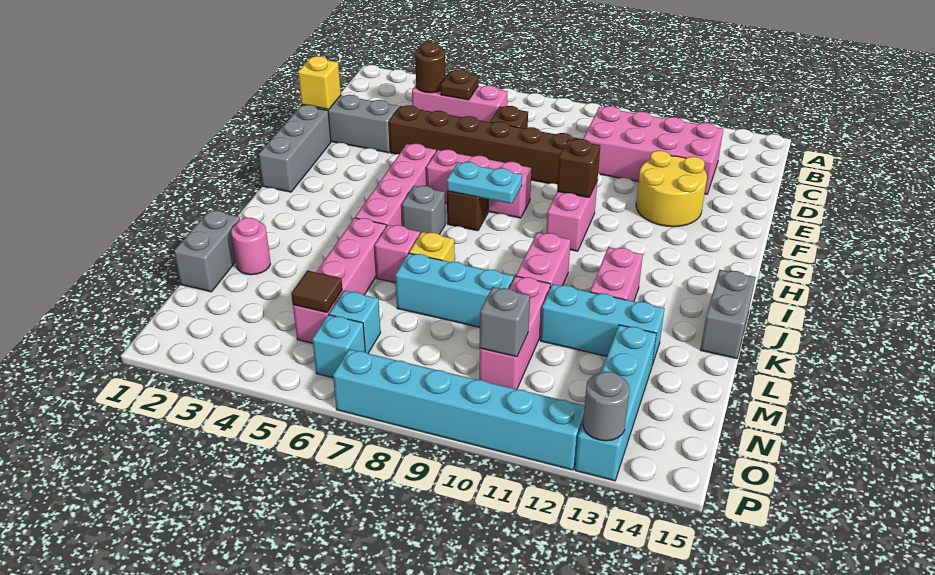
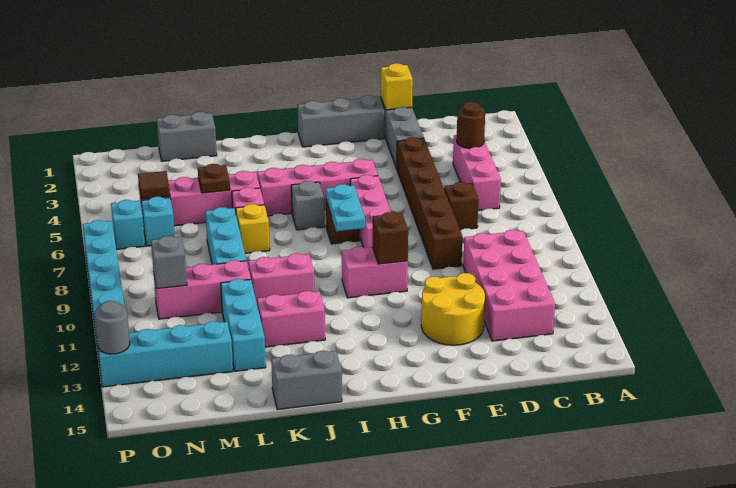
brown plate C5 level 2 -> brown plate L5 level 2
pink round brick L2 level 1 -> none

